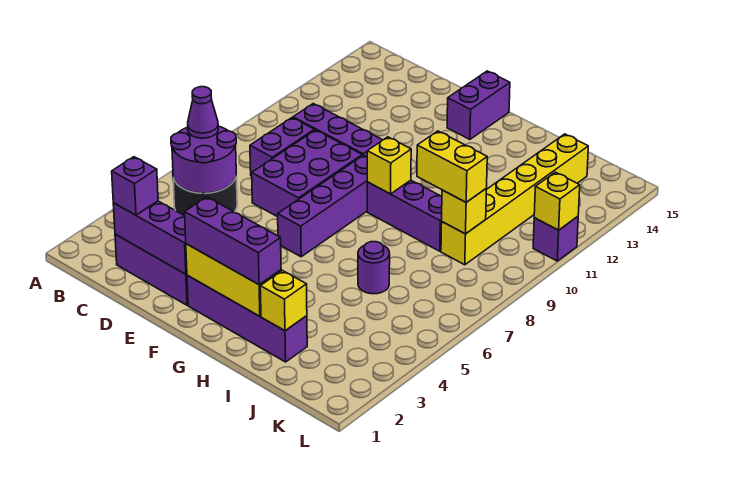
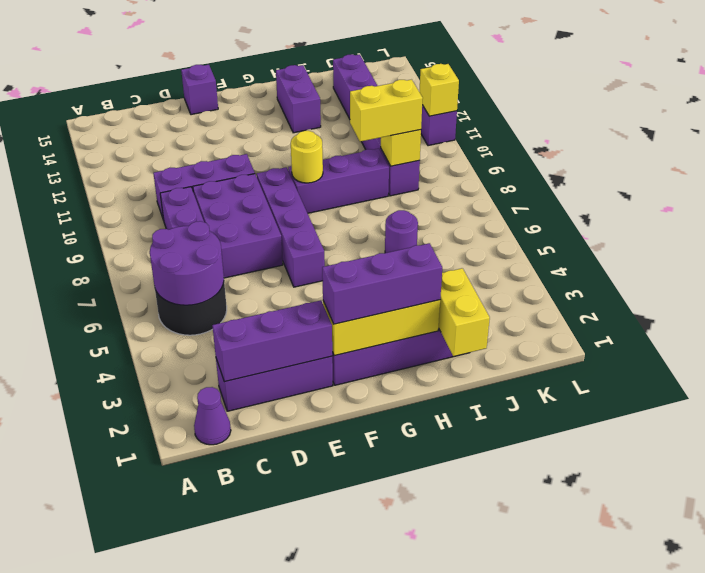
purple cone B6 level 3 -> purple cone B1 level 1
purple brick C2 level 3 -> purple brick E15 level 1
purple brick F14:F15 level 1 -> purple brick H13:H14 level 1
yellow brick G9 level 2 -> yellow round brick G9 level 2
yellow brick I2 level 2 -> yellow brick I1:I2 level 2
yellow brick J9:J14 level 1 -> purple brick J9:J14 level 1

